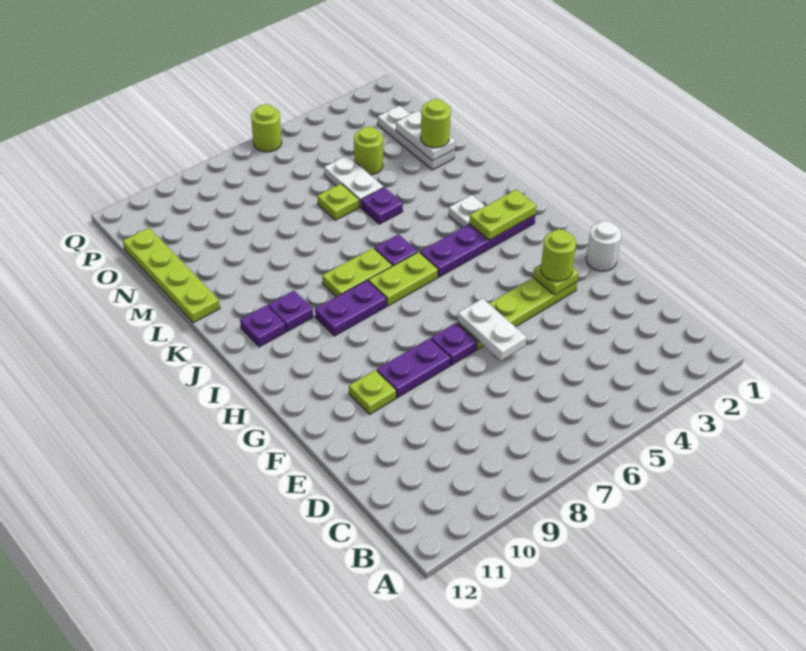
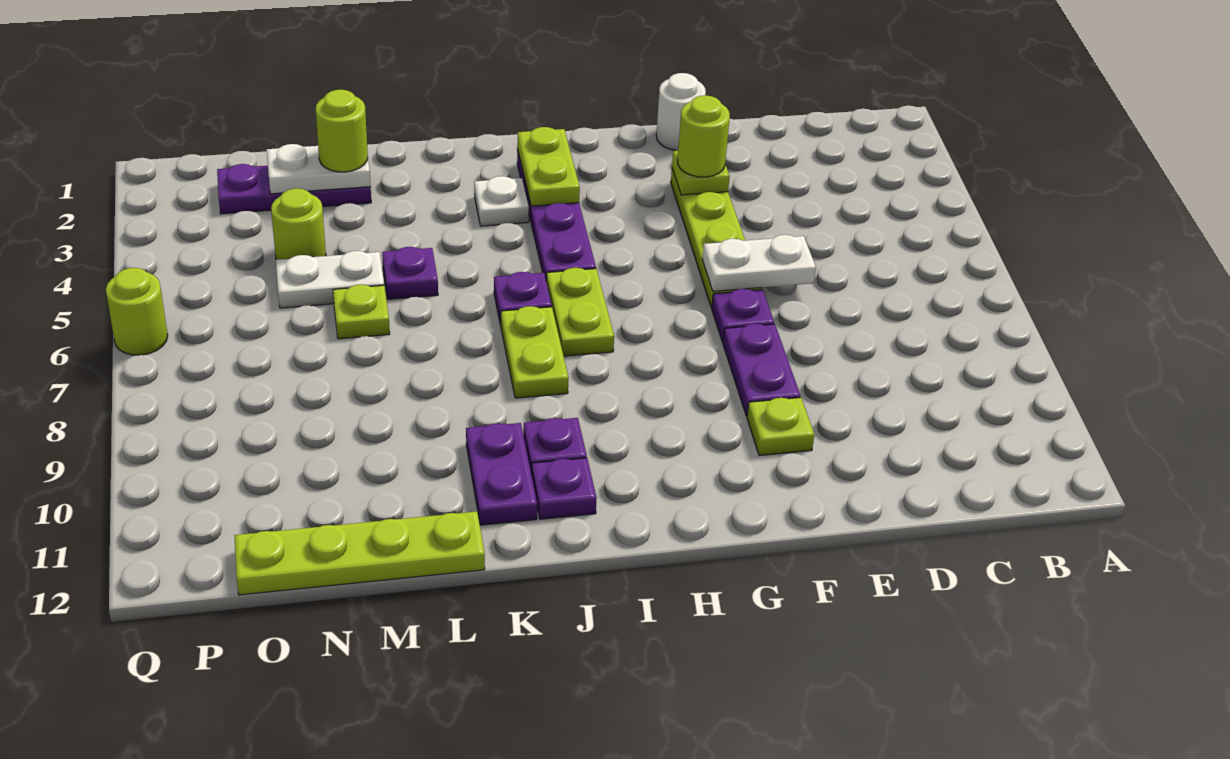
purple plate I8:I9 level 1 -> purple plate K10:K11 level 1
white plate M2:O2 level 1 -> purple plate M2:O2 level 1

